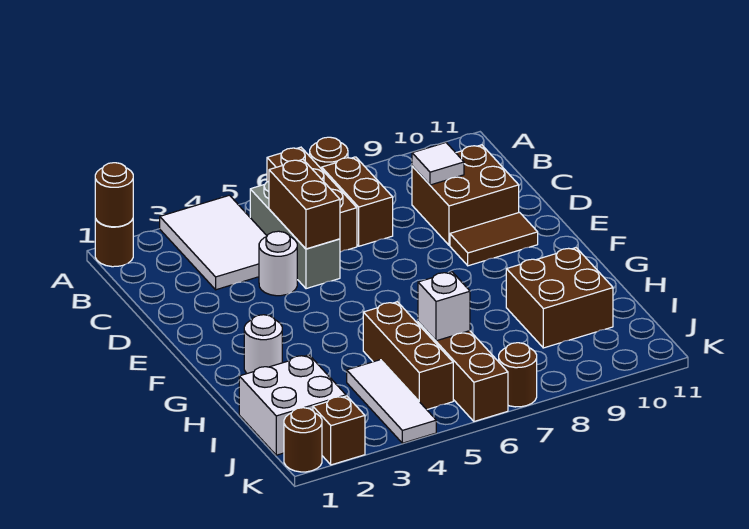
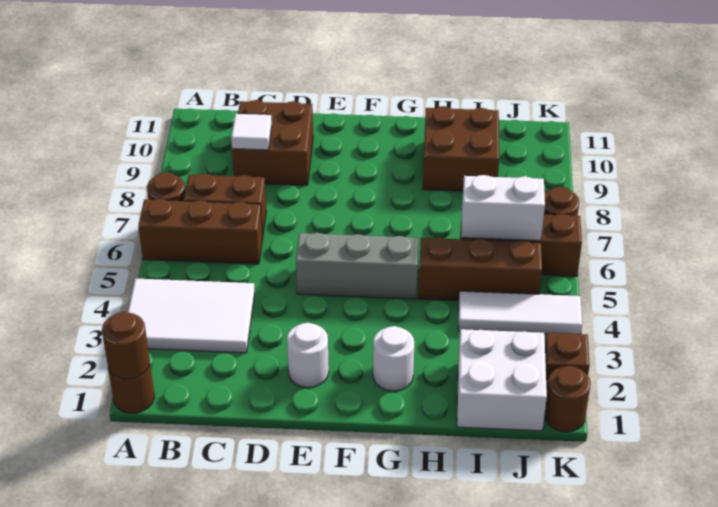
grey brick B5:D5 level 1 -> grey brick E5:G5 level 1
brown brick C5:D5 level 2 -> none
white round brick D4 level 1 -> white round brick E2 level 1
brown tile E9:E10 level 1 -> none
white brick I6 level 2 -> white brick I6:J6 level 2

